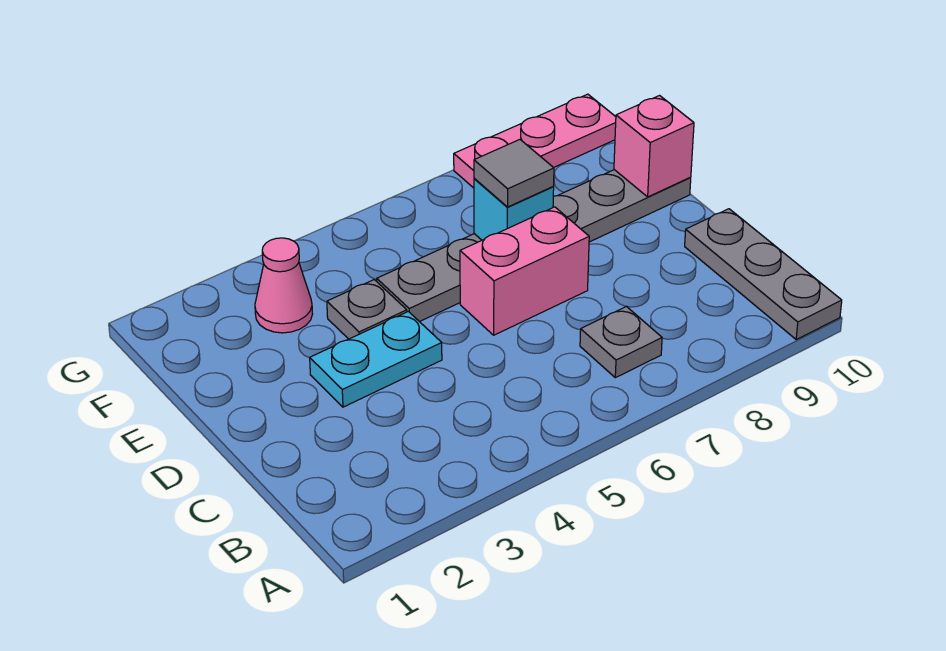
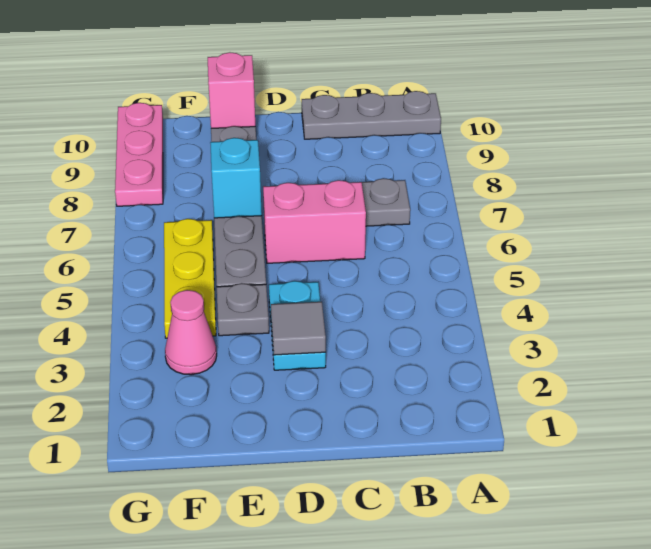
pink brick D6:D7 level 1 -> pink brick C6:D6 level 1
grey tile E7 level 3 -> grey tile D3 level 2
none -> yellow plate F4:F6 level 1

